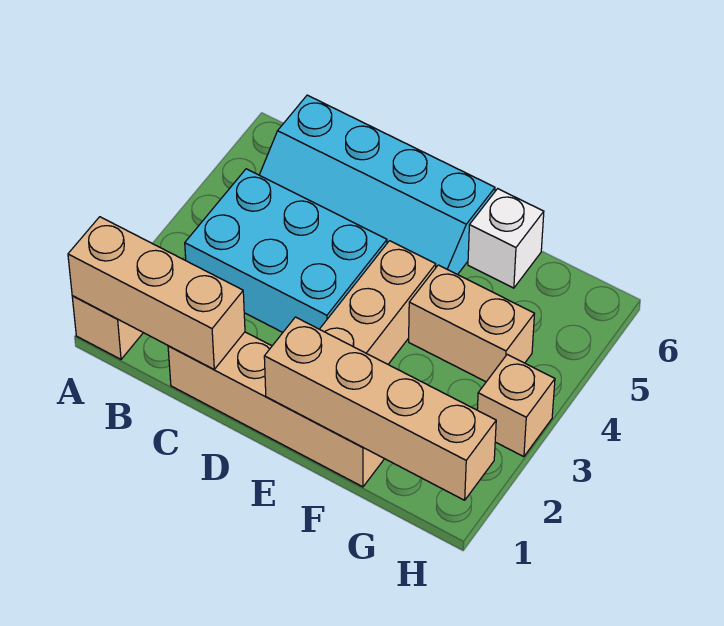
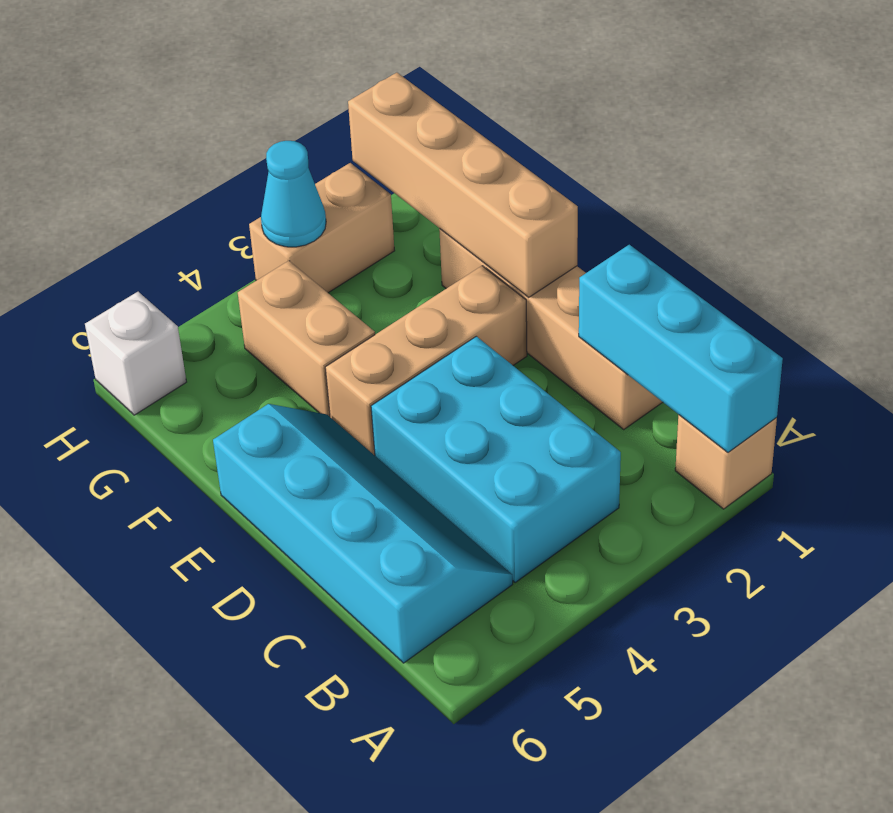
tan brick A1:C1 level 2 -> cyan brick A1:C1 level 2
white brick F6 level 1 -> white brick H6 level 1
tan brick H3 level 1 -> tan brick H2:H3 level 1
none -> cyan cone H3 level 2

